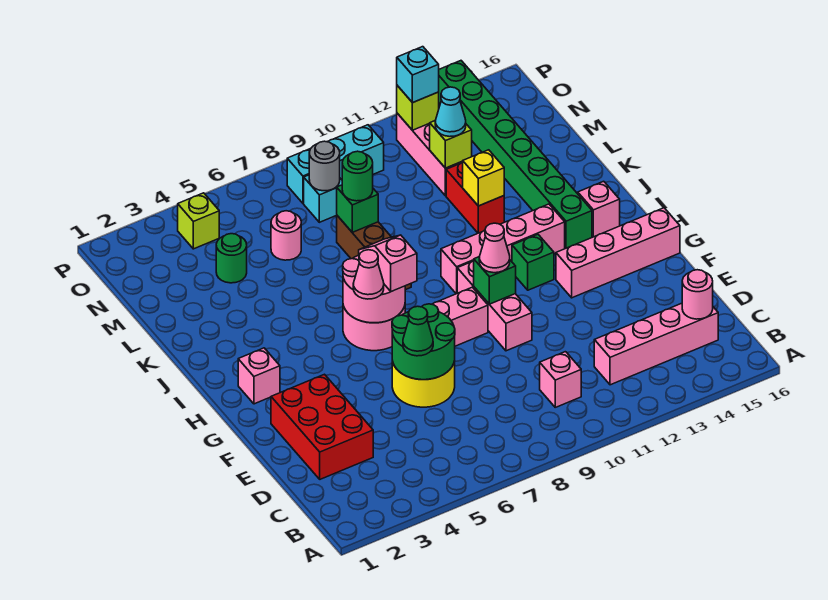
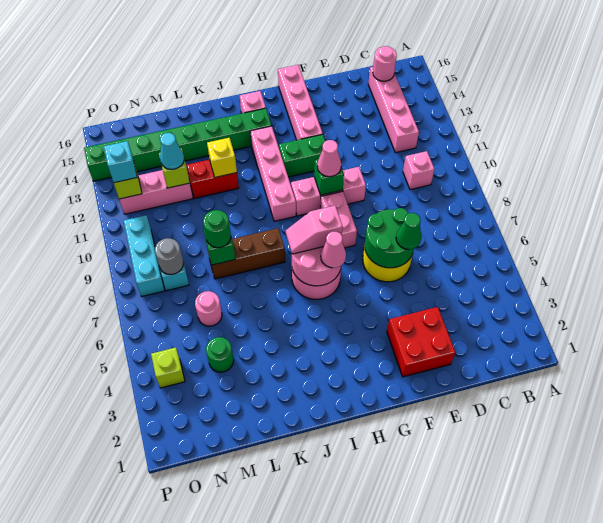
red brick D2:F3 level 1 -> red brick E2:F3 level 1
pink brick H2 level 1 -> none
green brick H12 level 1 -> green brick G12:H12 level 1

